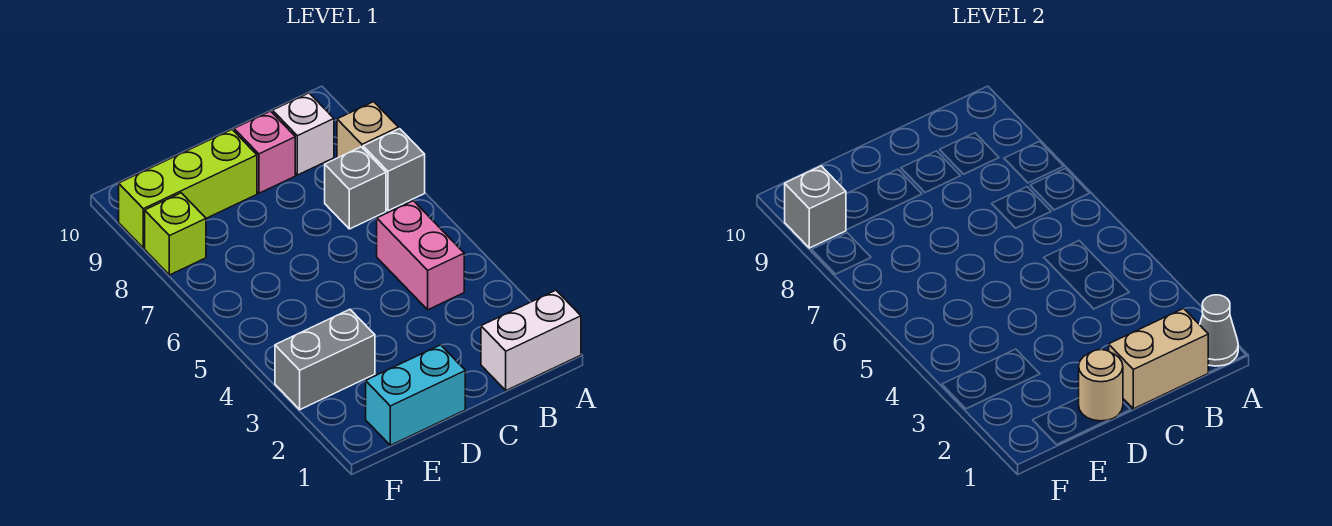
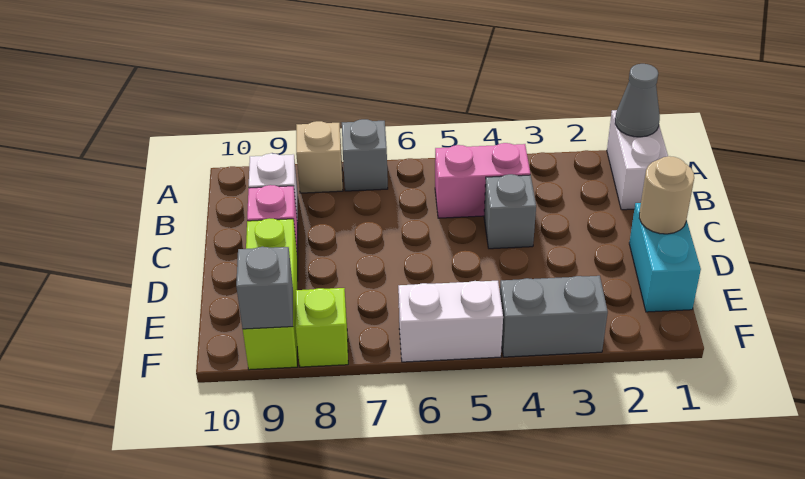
tan brick B1:C1 level 2 -> none
grey brick B7 level 1 -> grey brick C4 level 1
grey brick E3:F3 level 1 -> grey brick F3:F4 level 1
none -> white brick F5:F6 level 1

